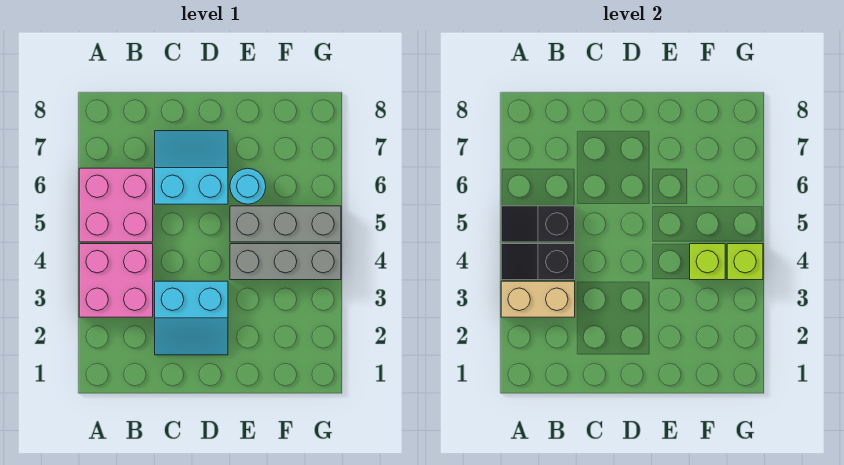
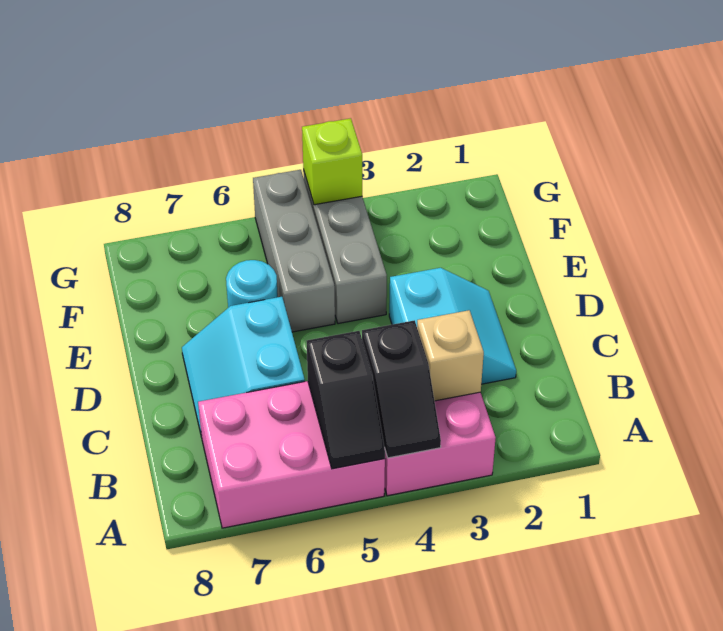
tan brick A3:B3 level 2 -> tan brick B3 level 2
pink brick A5:B6 level 1 -> pink brick A5:B7 level 1
lime brick F4 level 2 -> none

